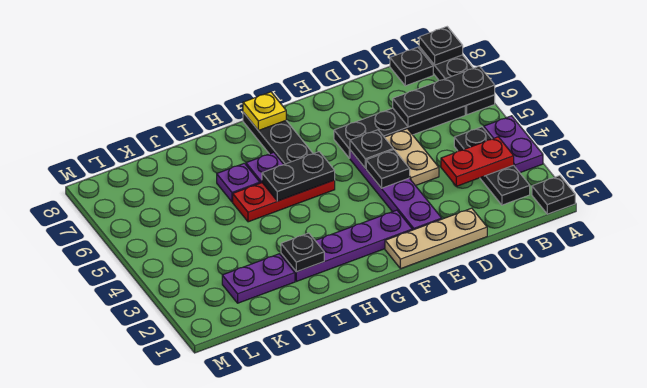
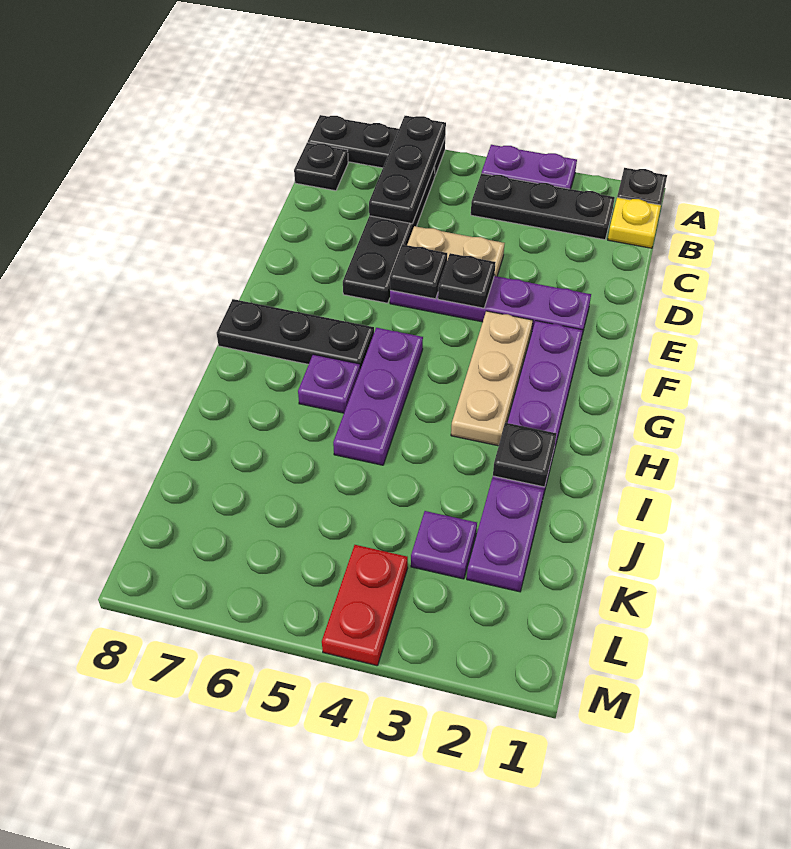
black plate A8 level 2 -> none
red plate B3:C3 level 2 -> red plate L4:M4 level 1
tan plate D1:F1 level 1 -> tan plate F3:H3 level 1
red plate G5:I5 level 1 -> purple plate G5:I5 level 1
black plate G5:H5 level 2 -> none
yellow plate G8 level 2 -> yellow plate B1 level 1
purple plate I6 level 1 -> purple plate K3 level 1

